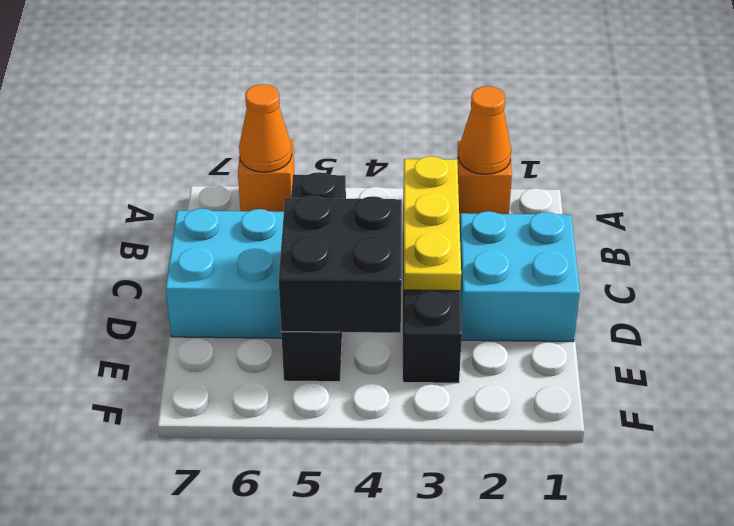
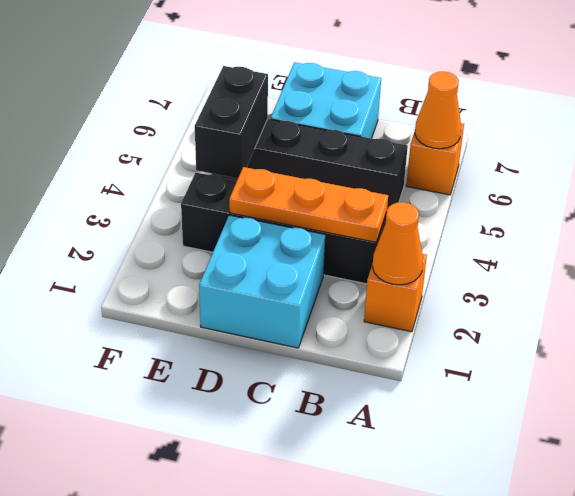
yellow plate B3:D3 level 2 -> orange plate B3:D3 level 2
black brick D4:E5 level 2 -> black brick E4:E5 level 2

